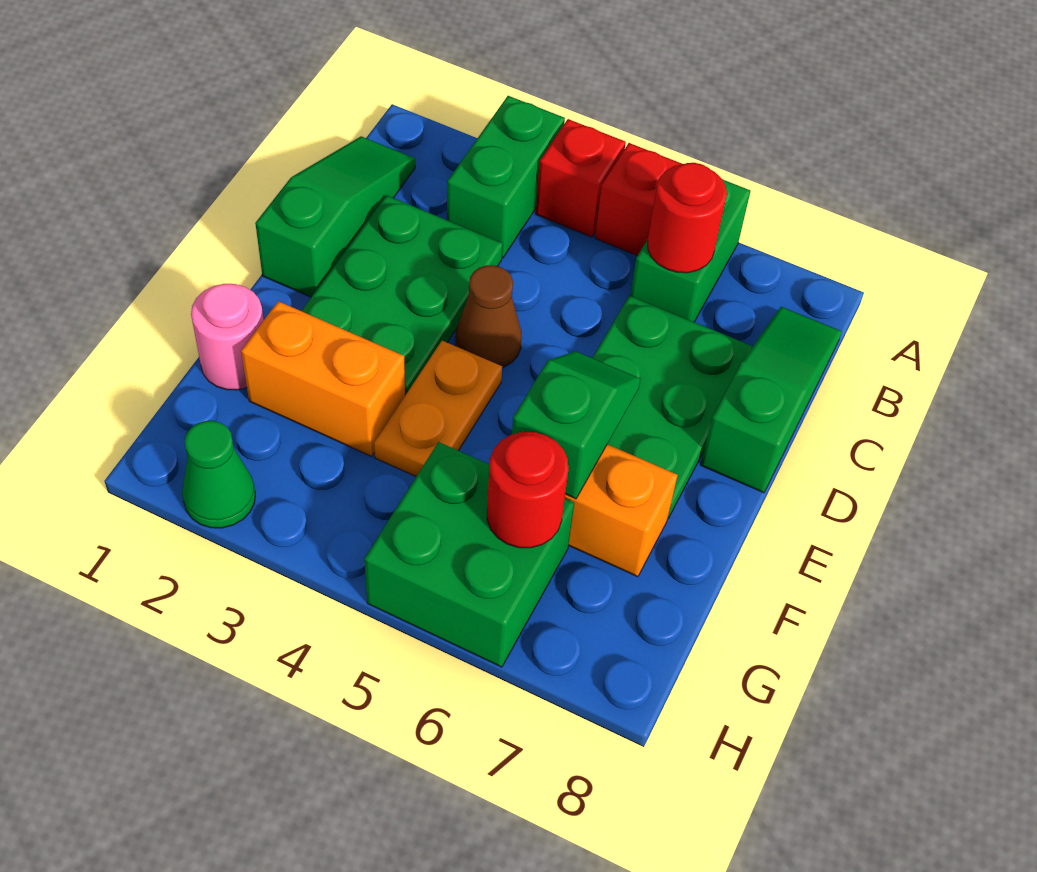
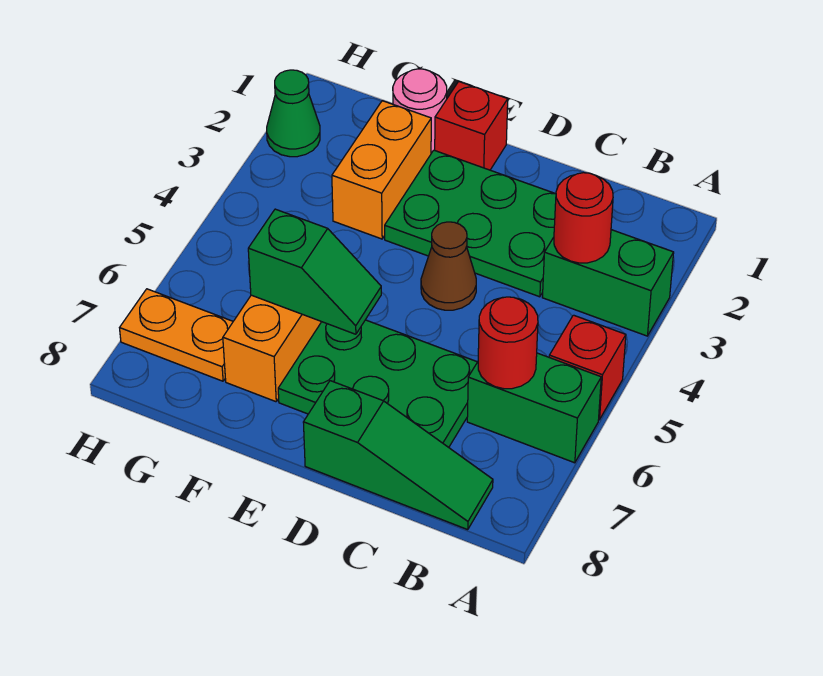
red brick A4 level 1 -> red brick E1 level 1
green slope B1:D1 level 1 top D -> none
orange plate E4:F4 level 1 -> orange plate G7:H7 level 1
green brick G5:H6 level 1 -> none
red round brick G6 level 2 -> red round brick B3 level 2

